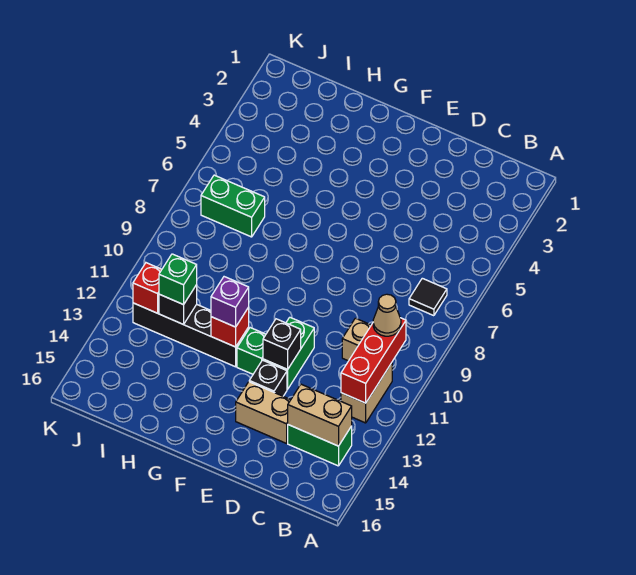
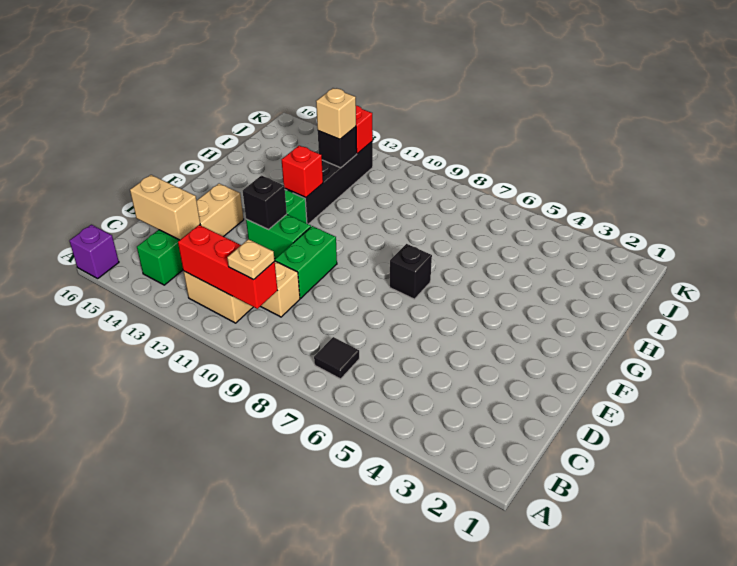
tan cone B10 level 3 -> tan plate B10 level 3
tan brick B14:C14 level 2 -> tan brick C14:C15 level 2
black brick E13 level 1 -> black brick F7 level 1
purple brick G12 level 3 -> purple brick A16 level 1
green brick I7:J7 level 1 -> green brick D10:E10 level 1
green brick I12 level 3 -> tan brick I12 level 3

